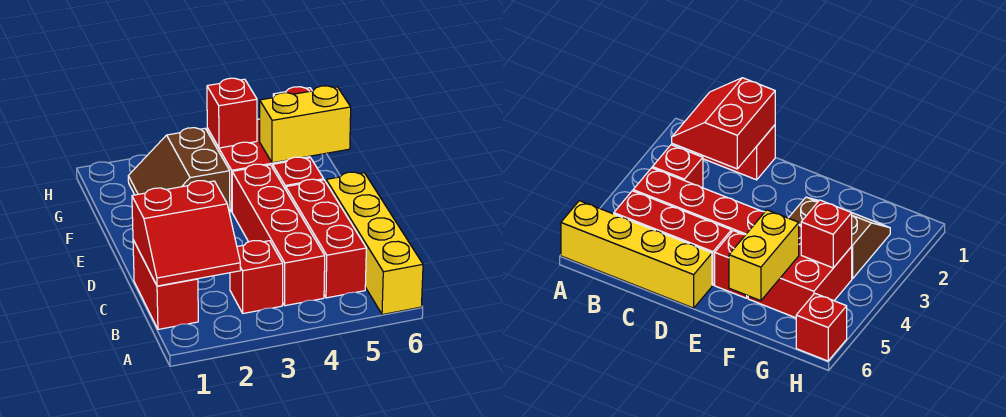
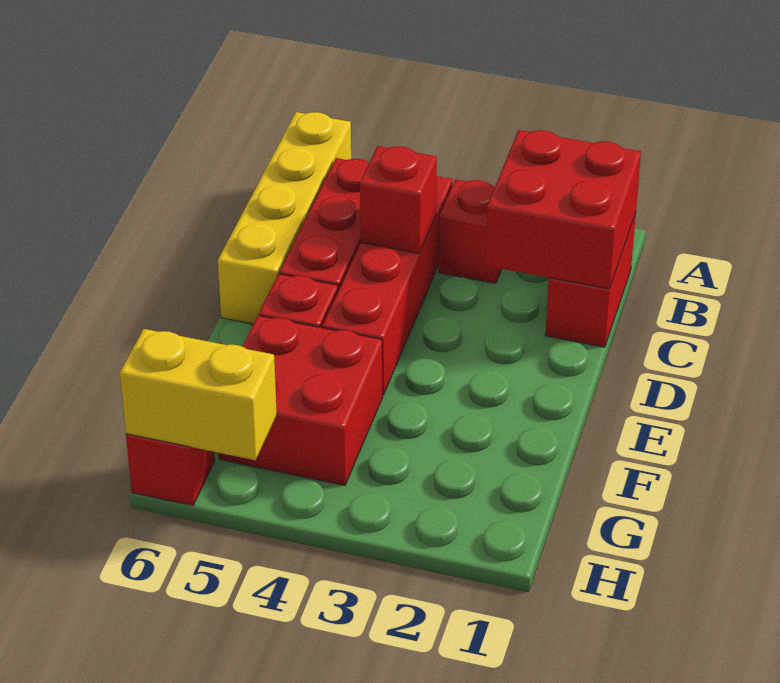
red slope B1:C2 level 2 top C -> red brick B1:C2 level 2
brown slope F2:G3 level 1 top 3 -> none
yellow brick F5:F6 level 2 -> yellow brick H5:H6 level 2
red brick G4 level 2 -> red brick C4 level 2

